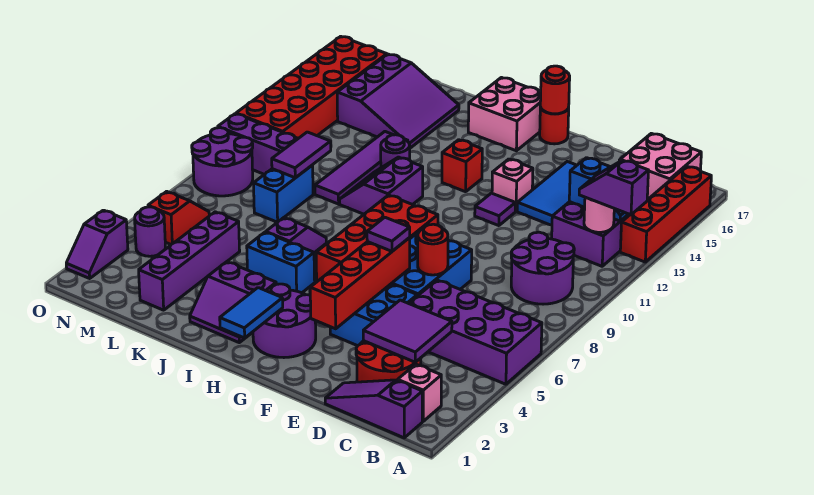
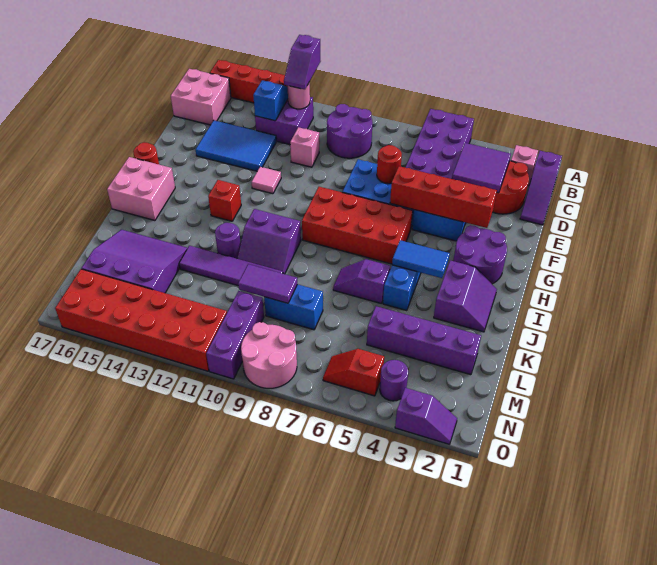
purple tile F6 level 3 -> none
purple tile F12 level 1 -> pink tile F12 level 1
pink brick F13 level 1 -> pink brick D11 level 1
red round brick G17 level 2 -> none
blue tile H1:H2 level 2 -> blue tile I4:I5 level 2
purple round brick N8:O9 level 1 -> pink round brick N8:O9 level 1

